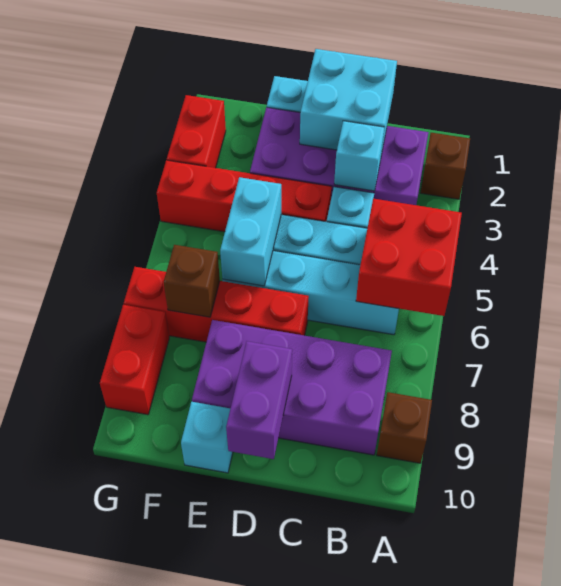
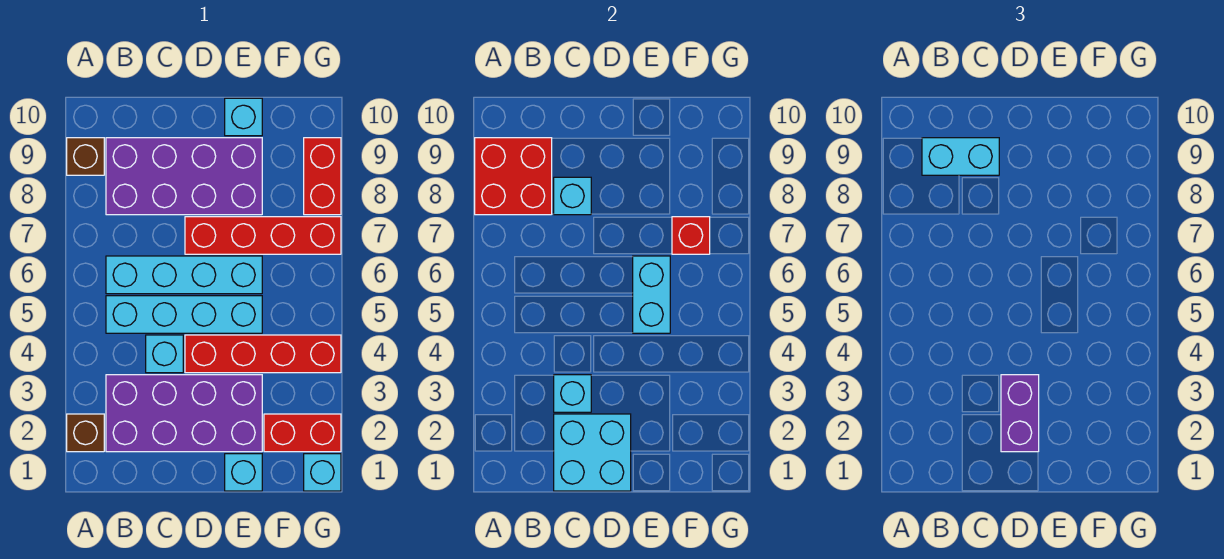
red brick A5:B6 level 2 -> red brick A8:B9 level 2
none -> cyan brick B9:C9 level 3
none -> cyan brick C8 level 2
purple brick D9:D10 level 2 -> purple brick D2:D3 level 3
brown brick F7 level 2 -> red brick F7 level 2
none -> cyan brick G1 level 1
red brick G2:G3 level 1 -> red brick F2:G2 level 1

